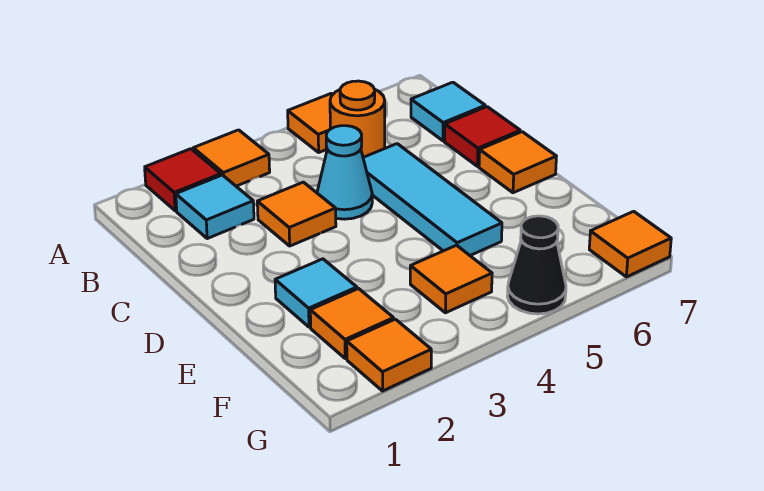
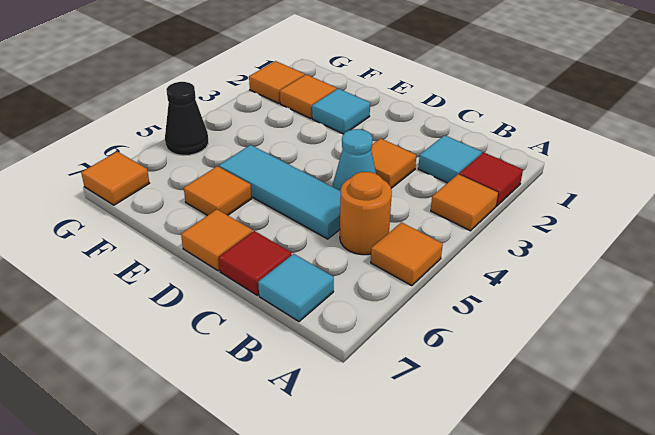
orange tile F4 level 1 -> orange tile E6 level 1

